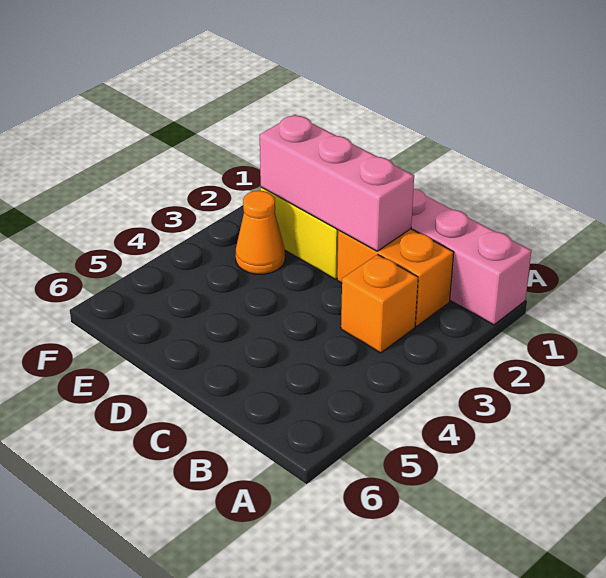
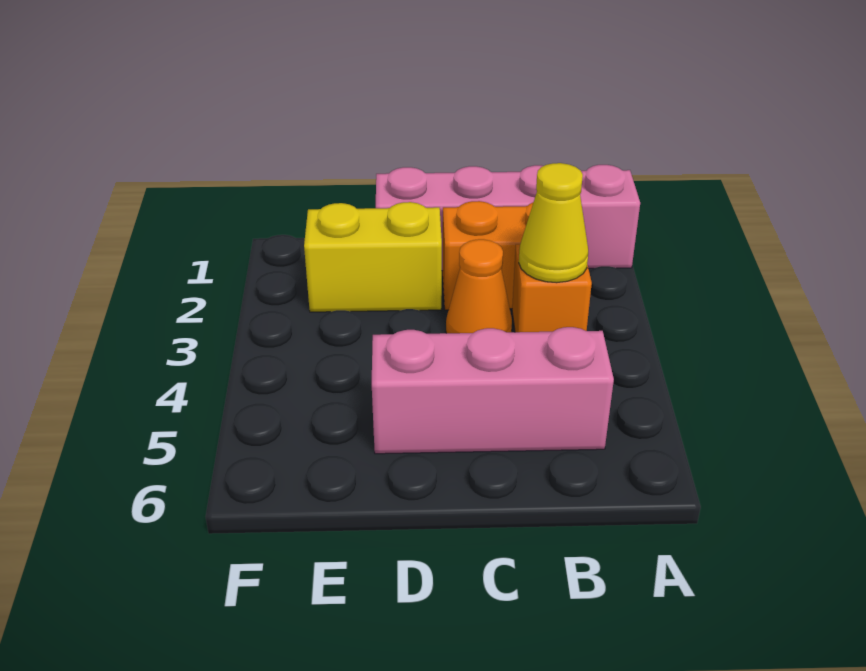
none -> yellow cone B3 level 2
pink brick C2:E2 level 2 -> pink brick B5:D5 level 1
orange cone E3 level 1 -> orange cone C3 level 1

